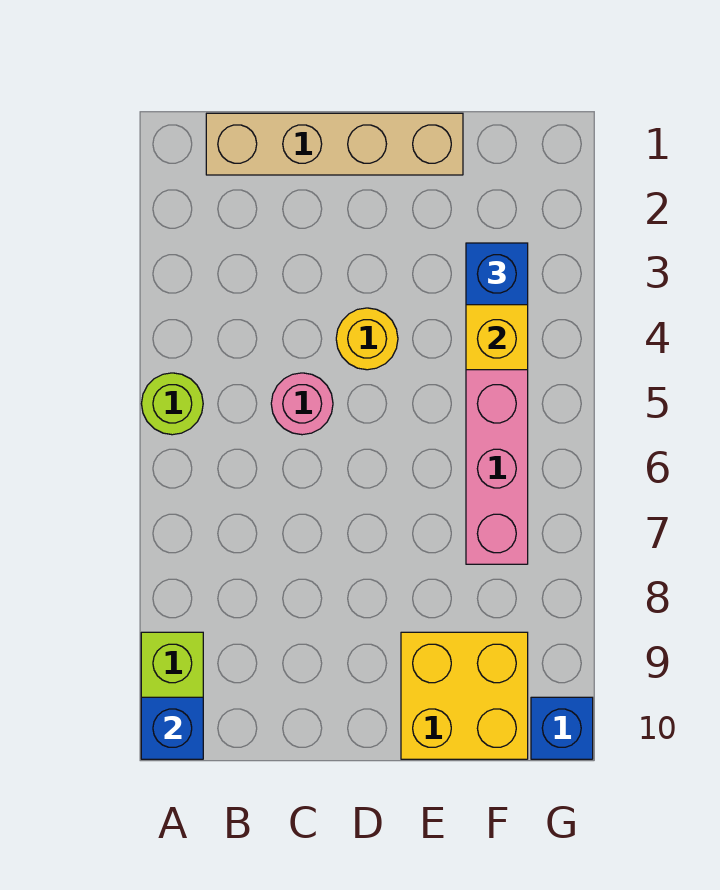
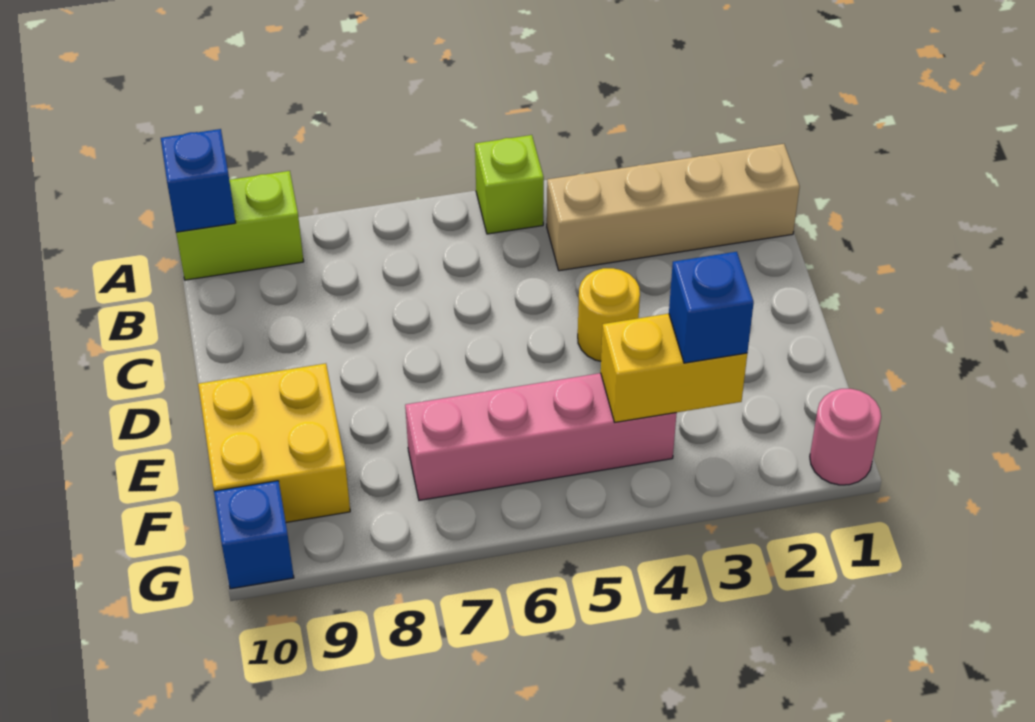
lime round brick A5 level 1 -> lime brick A5 level 1
tan brick B1:E1 level 1 -> tan brick B1:B4 level 1
pink round brick C5 level 1 -> pink round brick G1 level 1

